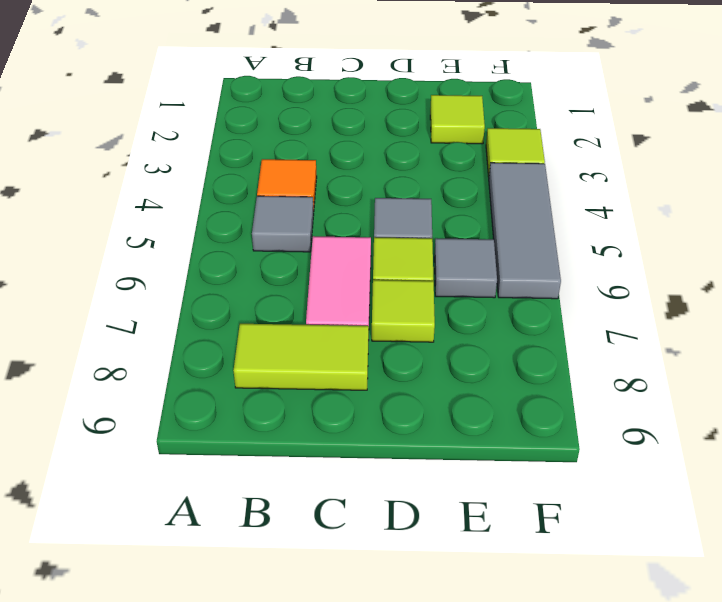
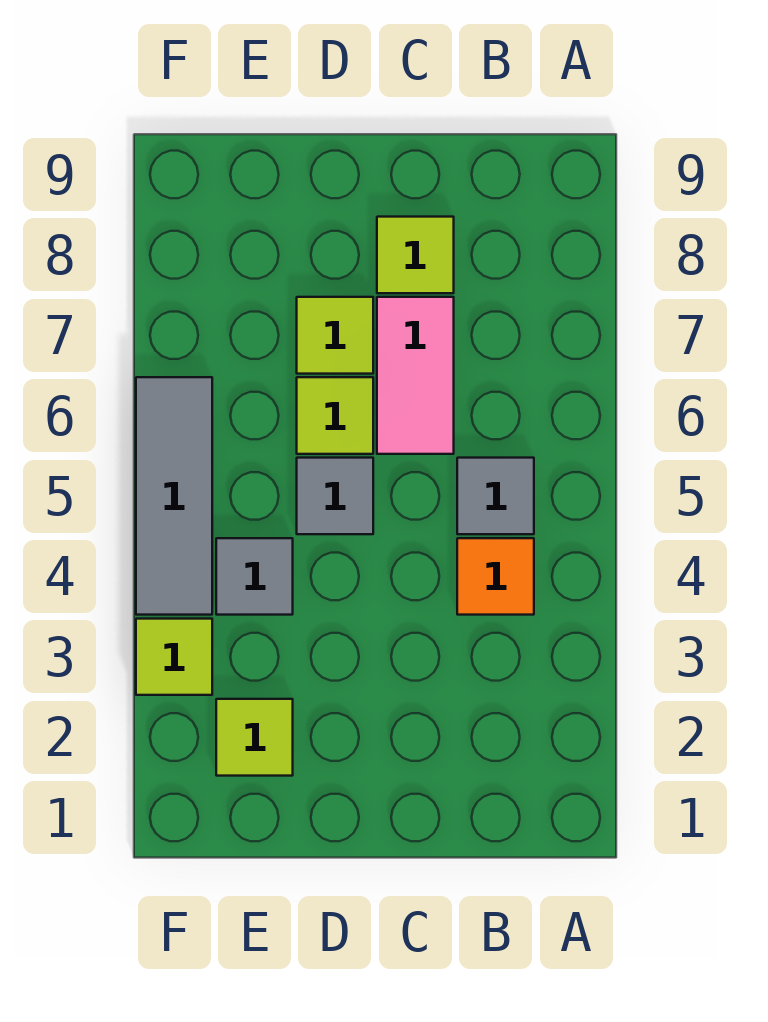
lime tile B8:C8 level 1 -> lime tile C8 level 1
grey tile E6 level 1 -> grey tile E4 level 1

